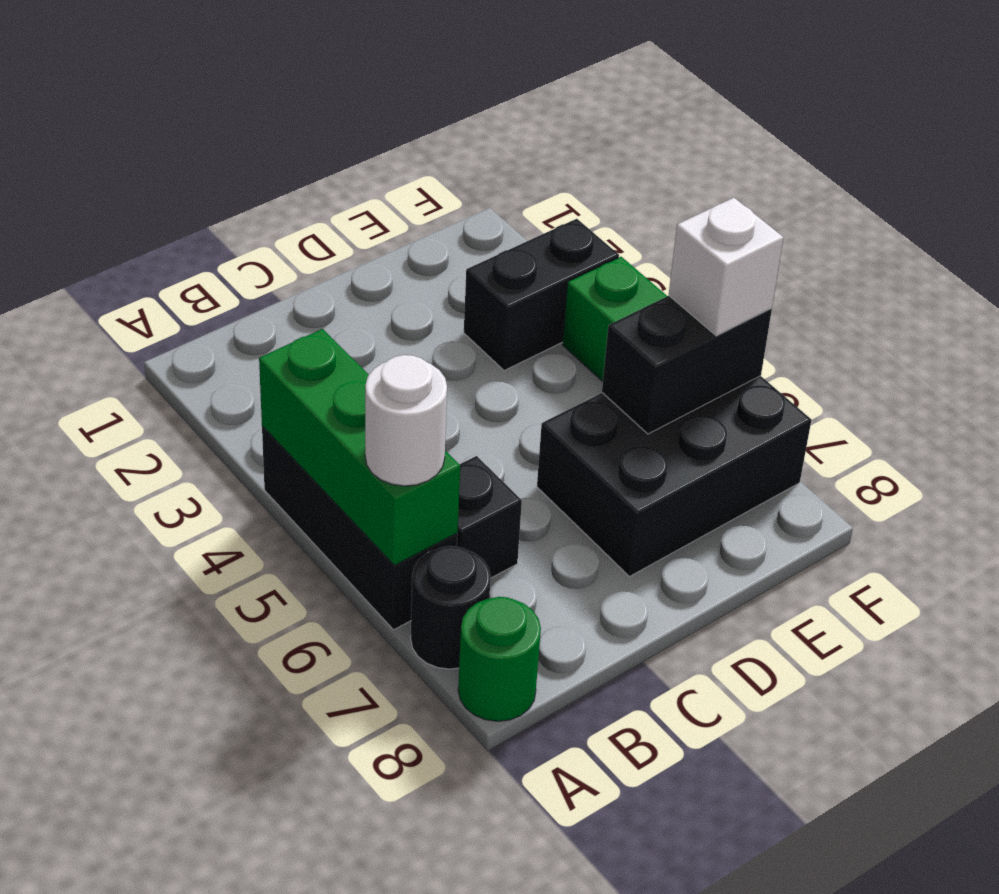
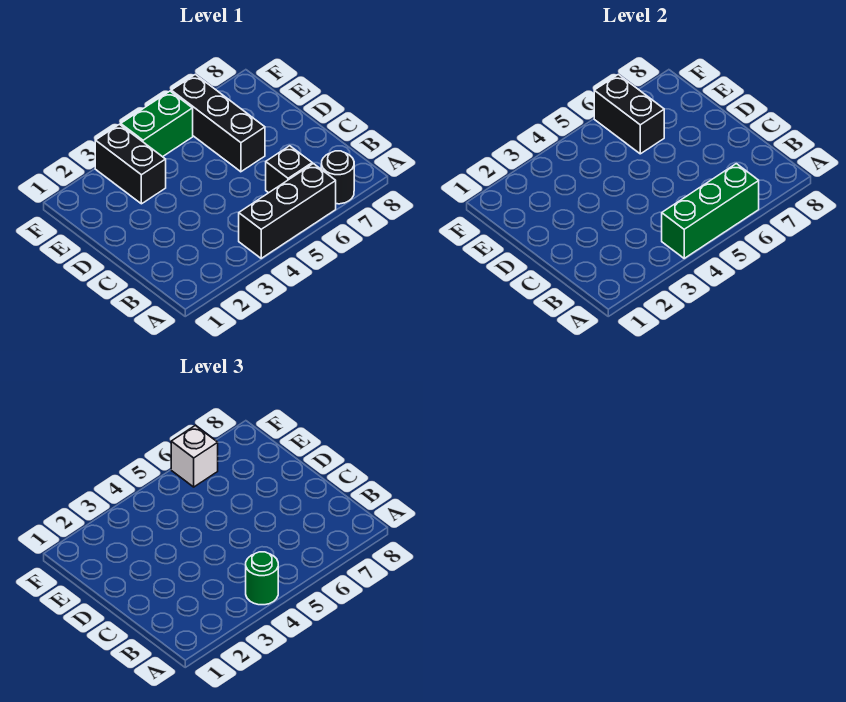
white round brick A6 level 3 -> none
green round brick A8 level 1 -> green round brick A4 level 3
black brick D6:F7 level 1 -> black brick D6:F6 level 1

